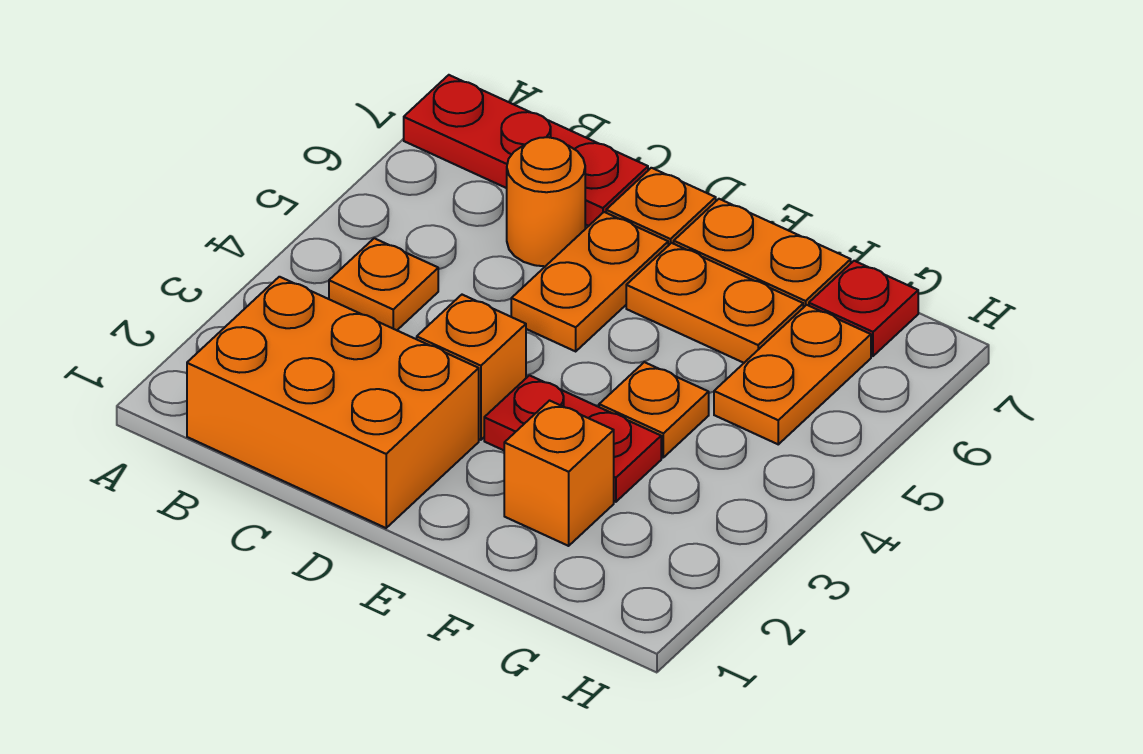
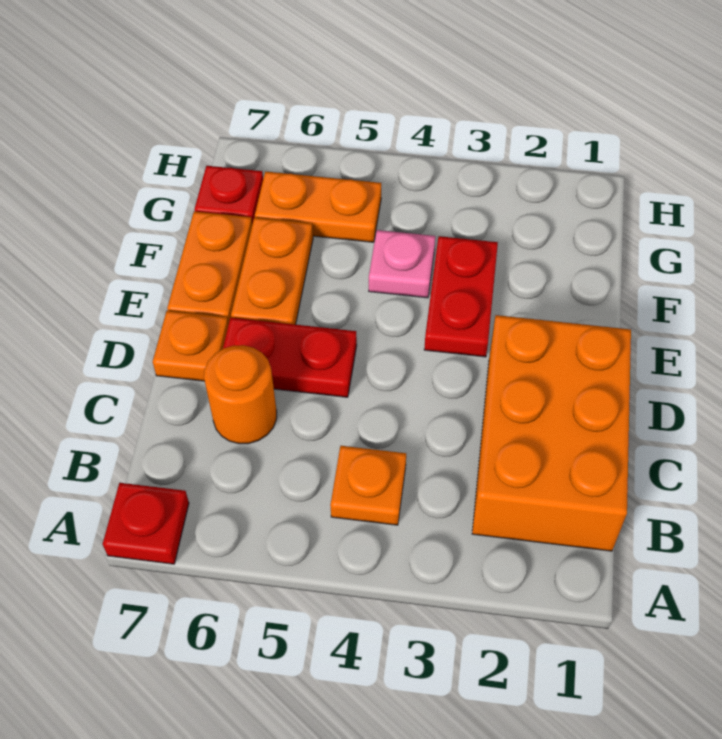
red plate A7:C7 level 1 -> red plate A7 level 1
orange brick D3 level 1 -> none
orange plate D5:D6 level 1 -> red plate D5:D6 level 1
orange brick F2 level 1 -> none
orange plate F4 level 1 -> pink plate F4 level 1

